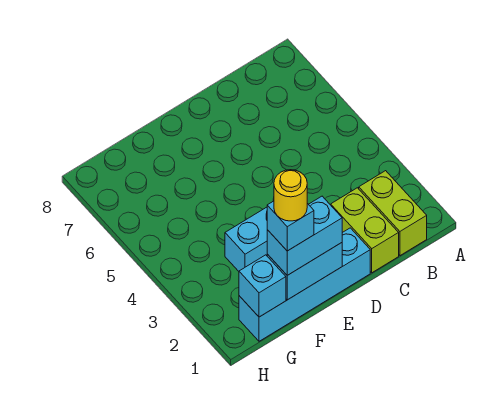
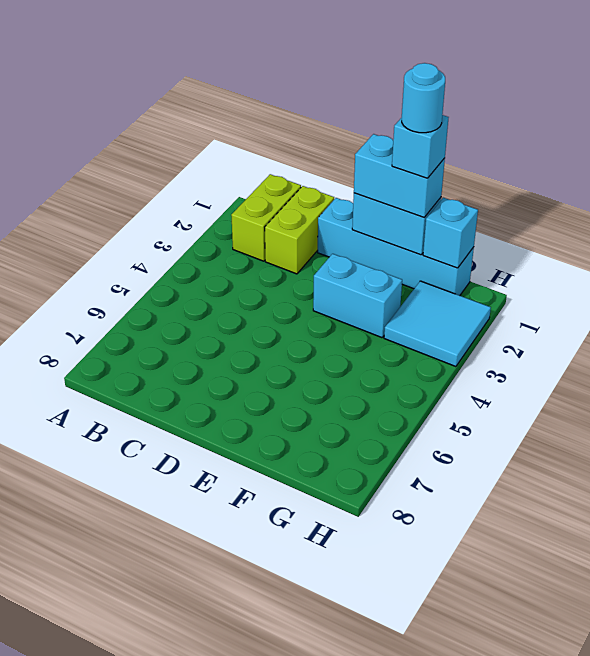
yellow round brick F1 level 5 -> cyan round brick F1 level 5
none -> cyan tile G2:H3 level 1

